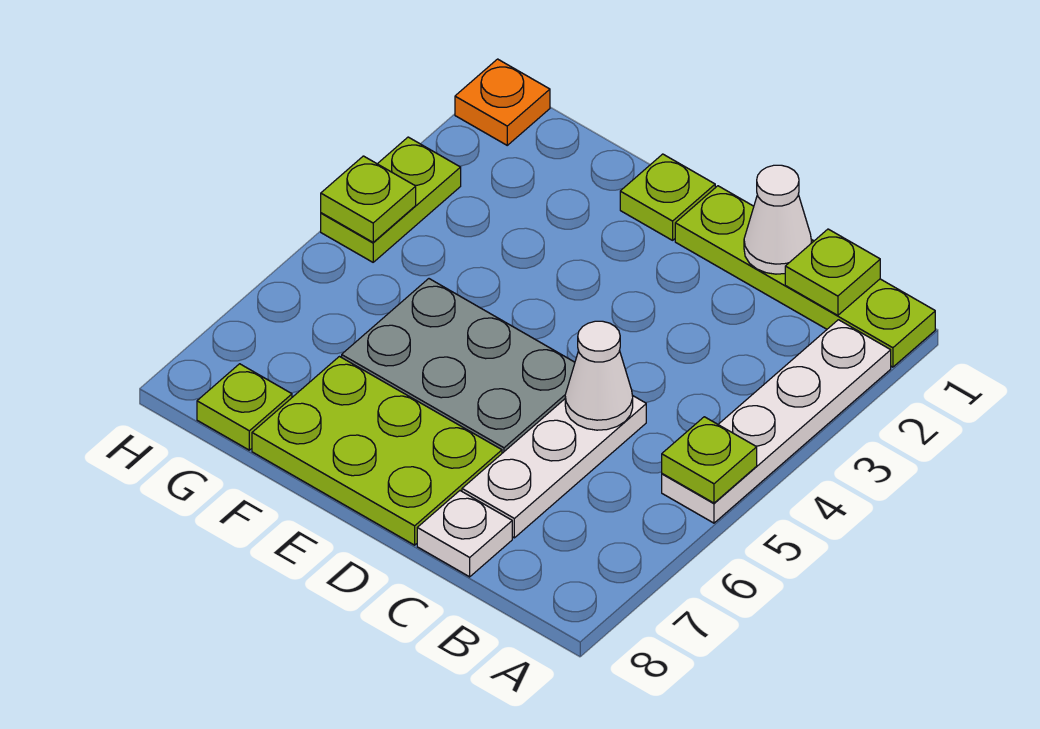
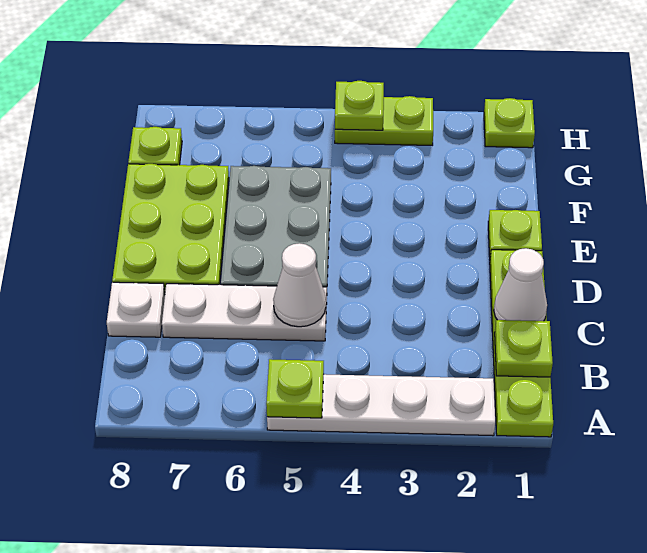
orange plate H1 level 1 -> lime plate H1 level 1

